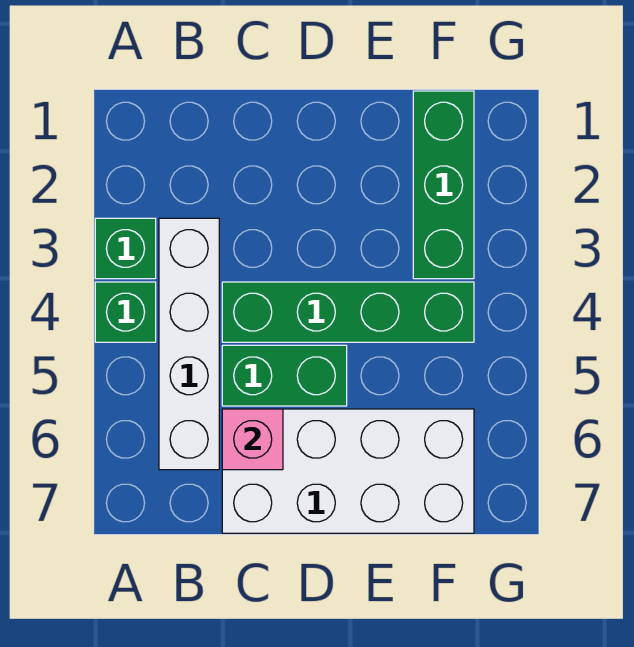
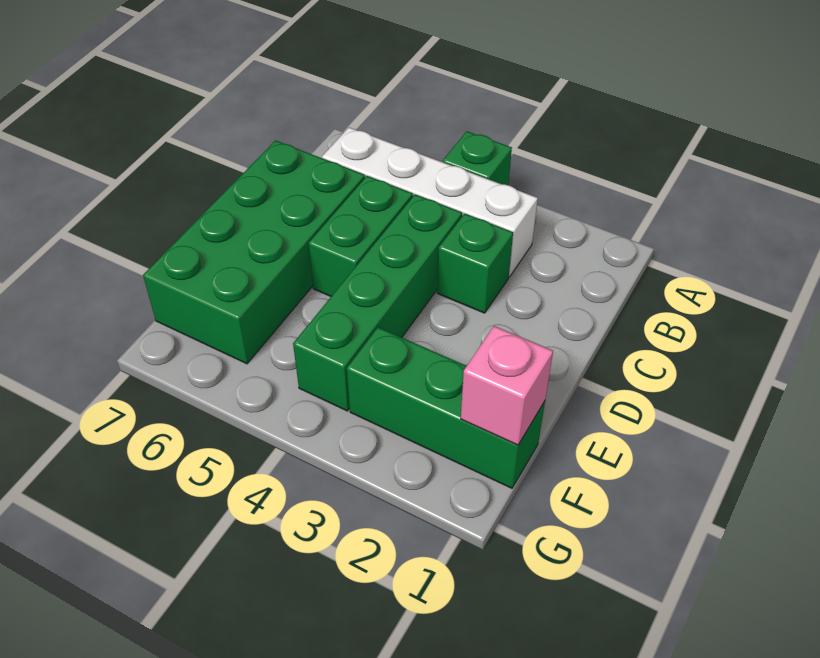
green brick A3 level 1 -> green brick C3 level 1
white brick C6:F7 level 1 -> green brick C6:F7 level 1
pink brick C6 level 2 -> pink brick F1 level 2

